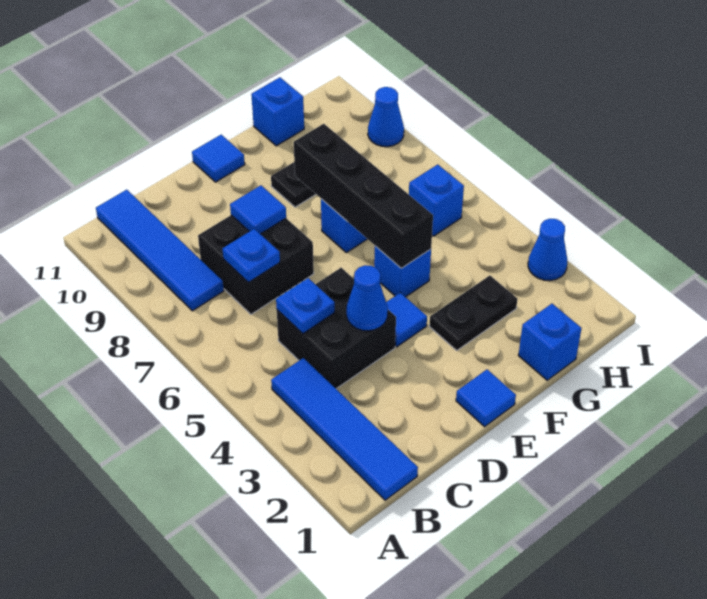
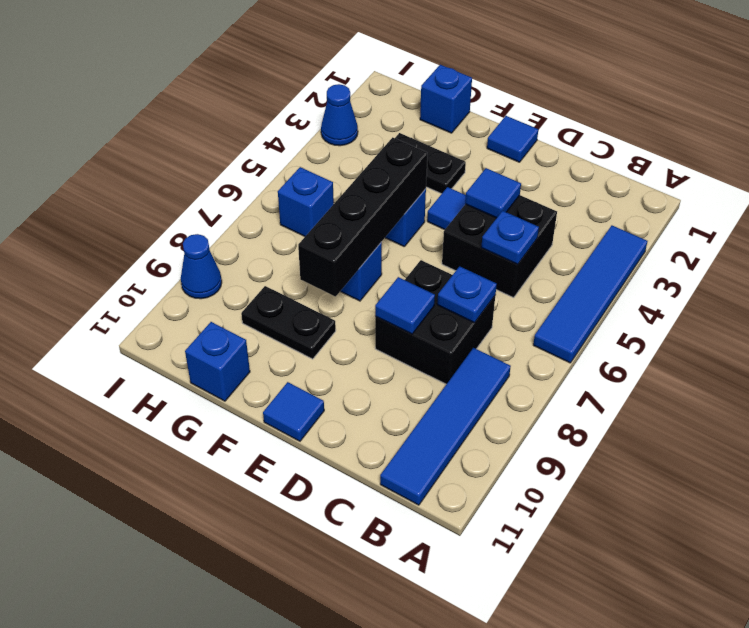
blue tile B1:B4 level 1 -> blue tile A3:A6 level 1
blue cone D4 level 2 -> blue tile D4 level 2

